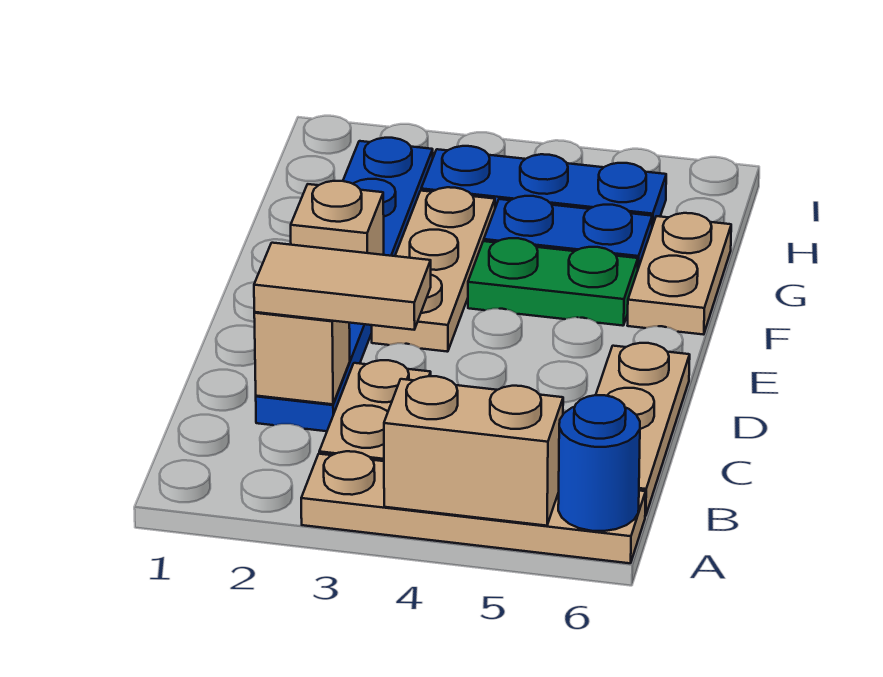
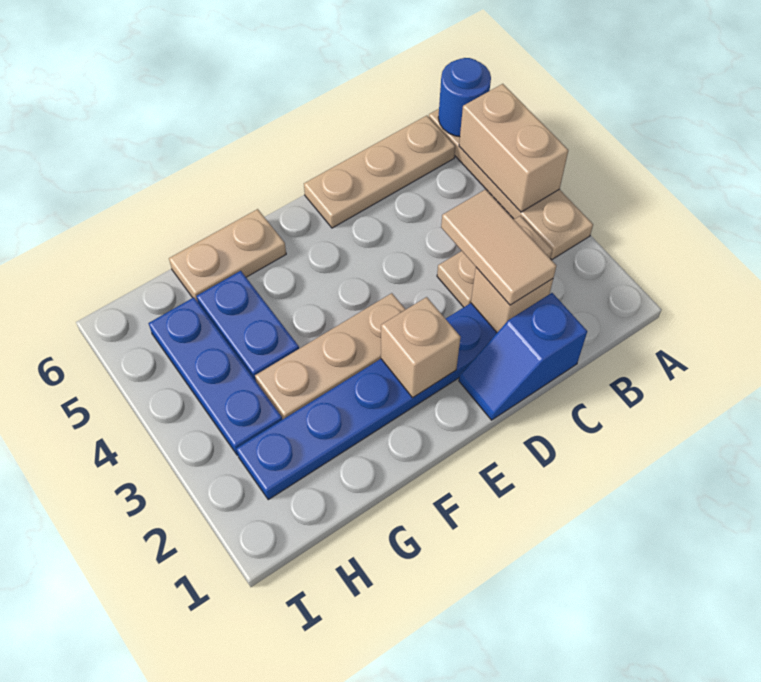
none -> blue slope C1:D1 level 1 top C
green plate F4:F5 level 1 -> none

